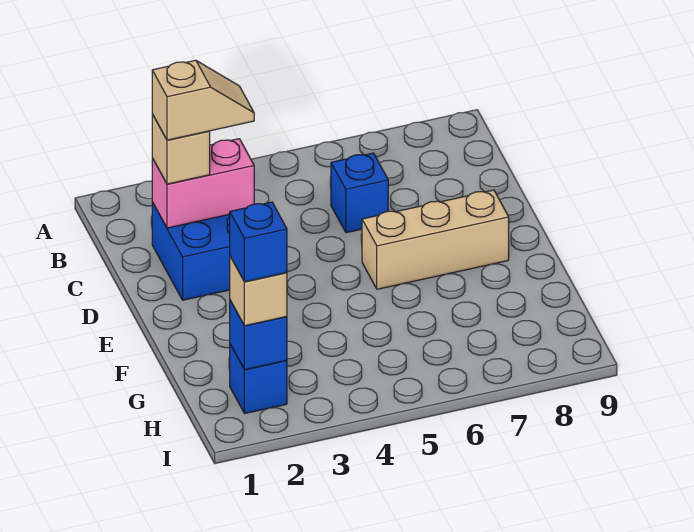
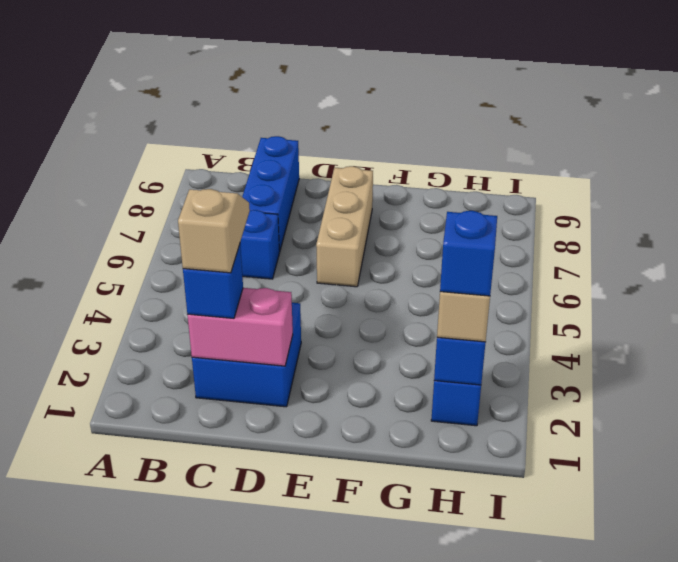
pink brick C2:C3 level 2 -> pink brick C2:D2 level 2
tan brick C2 level 3 -> blue brick C2 level 3
none -> blue brick C7:C9 level 1

